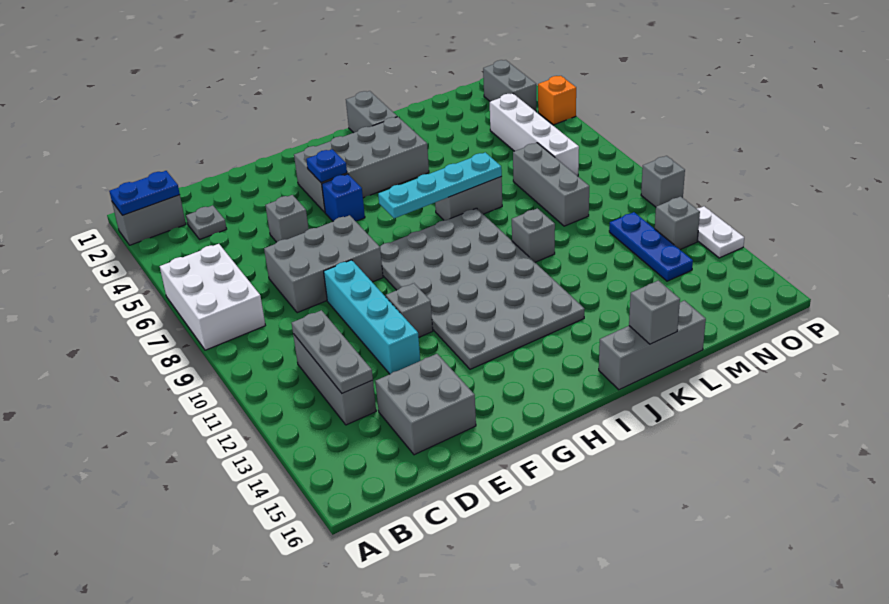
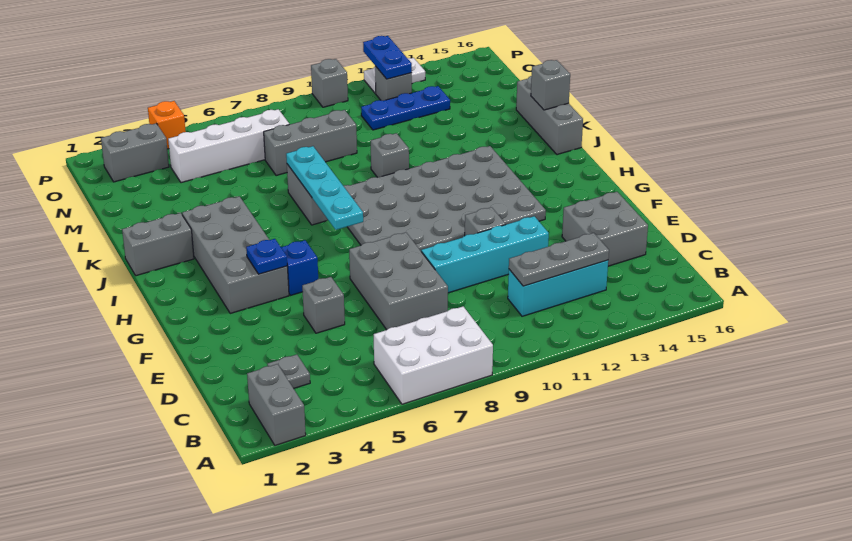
blue plate A2:B2 level 2 -> blue plate O12:P12 level 2
grey brick C11:C13 level 1 -> cyan brick C11:C13 level 1

